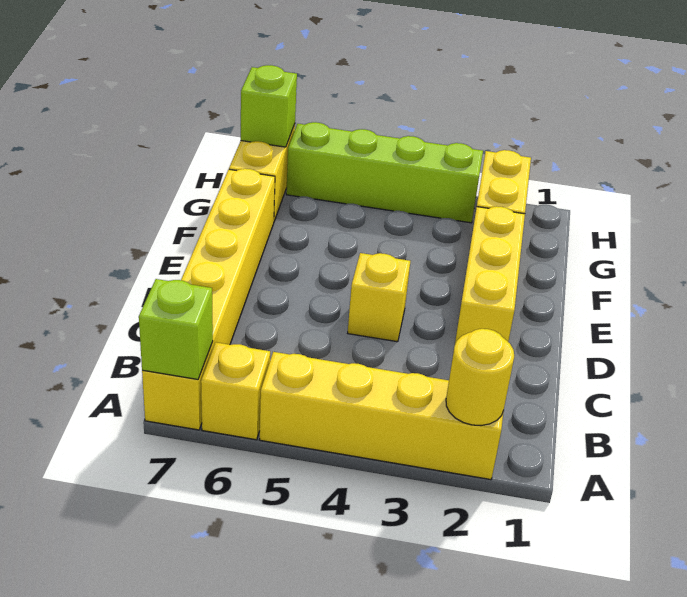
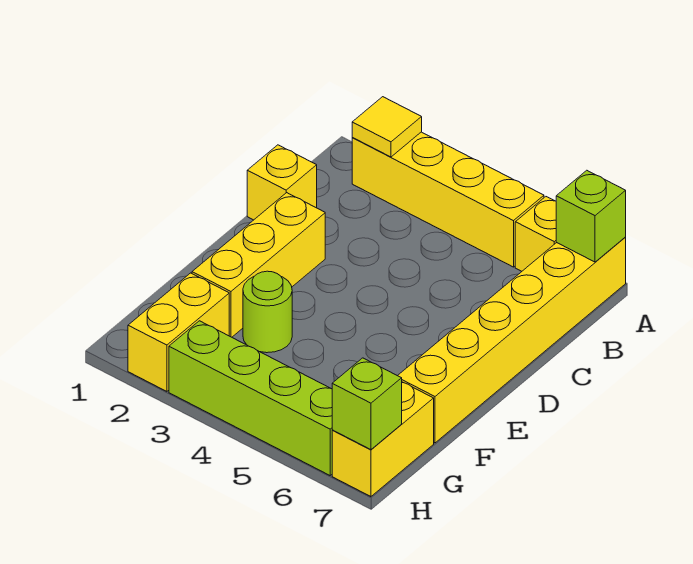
yellow round brick A2 level 2 -> yellow tile A2 level 2
yellow brick D4 level 1 -> yellow brick C1 level 1
none -> lime round brick F3 level 1

